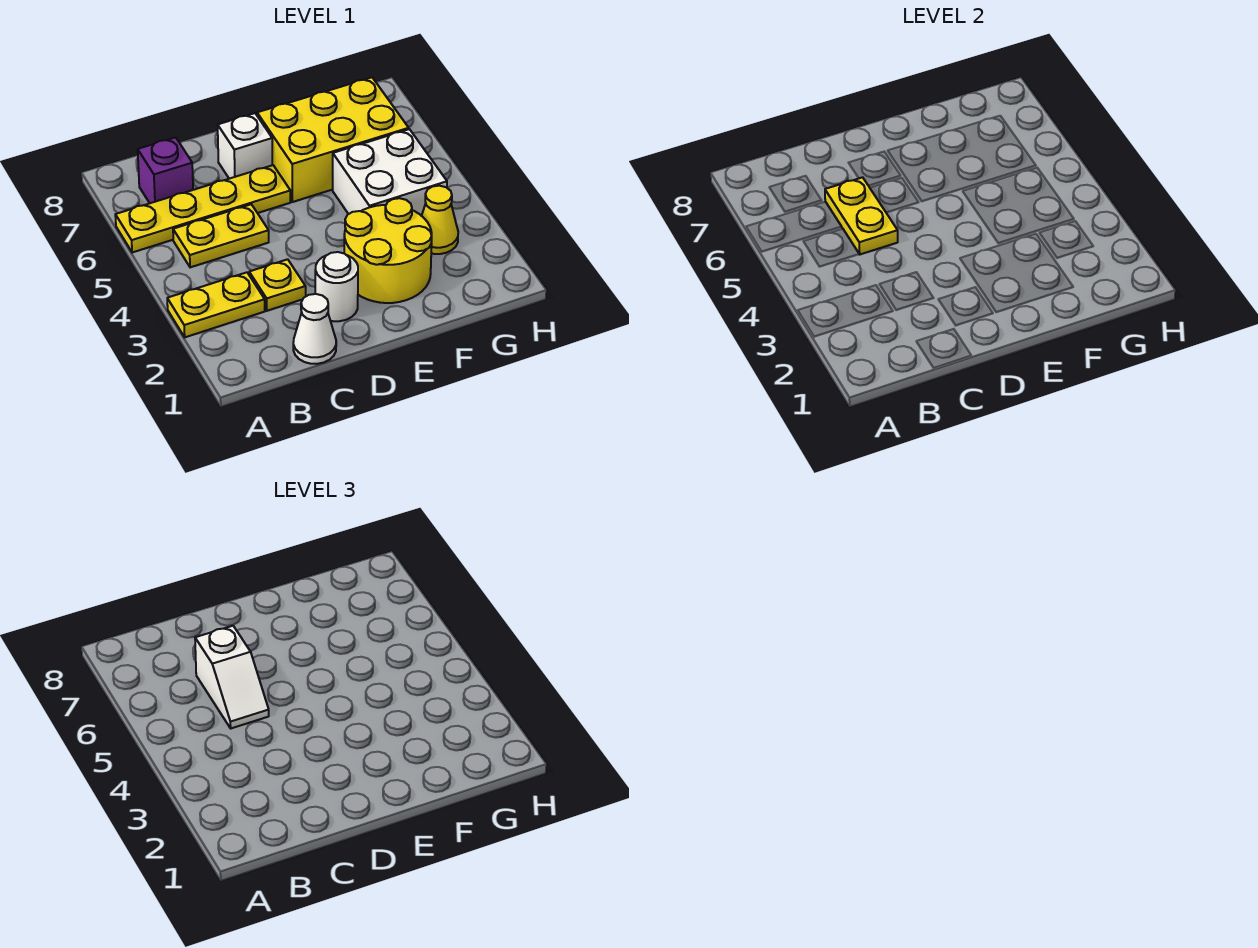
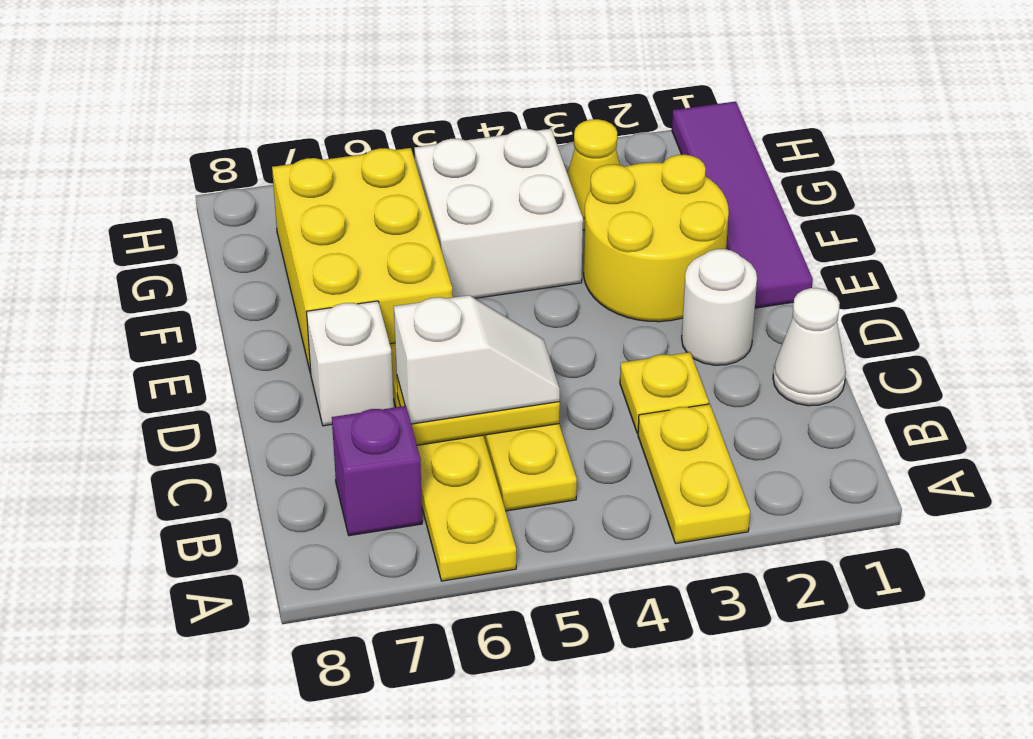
none -> purple tile E1:H1 level 1

